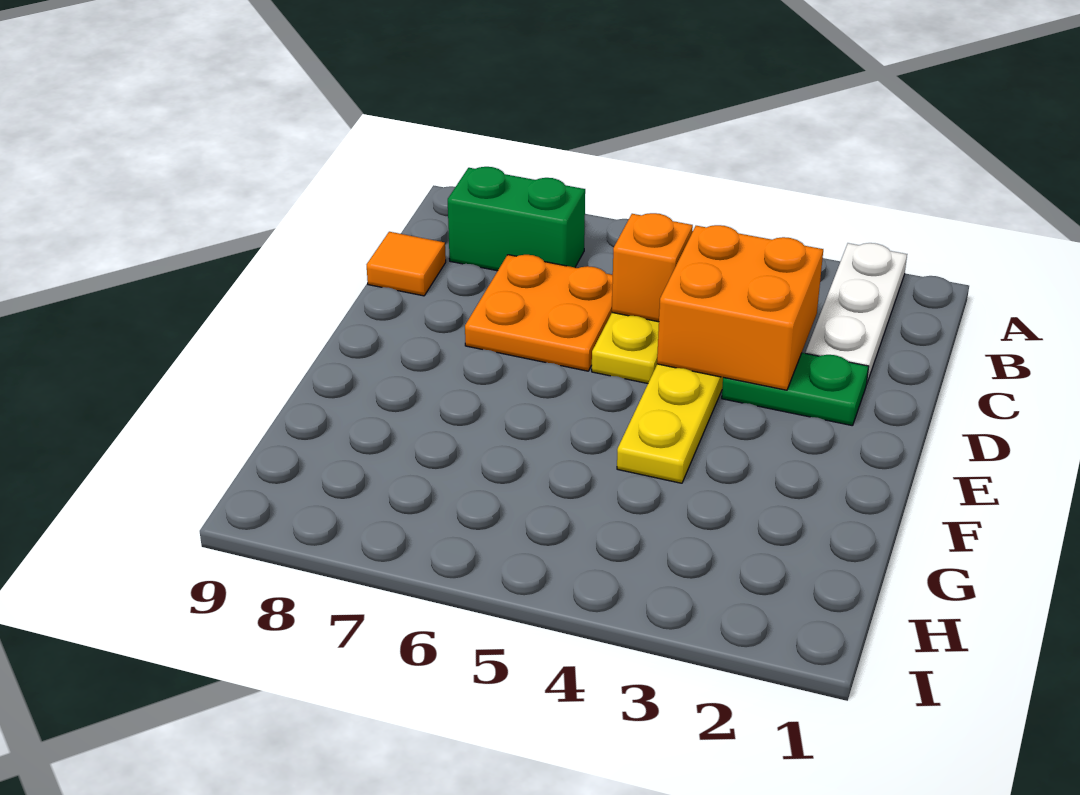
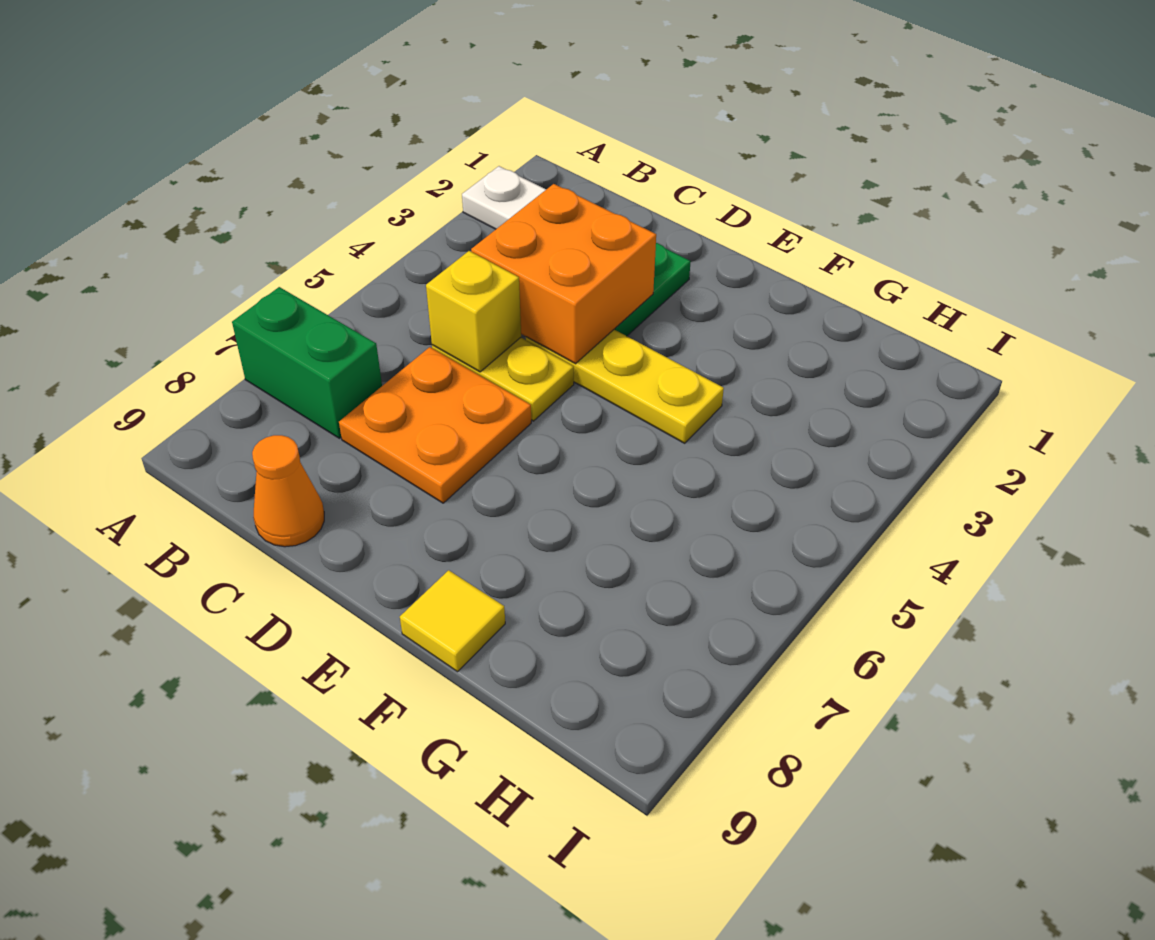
green brick B7:B8 level 1 -> green brick A7:B7 level 1
orange brick C5 level 2 -> yellow brick C5 level 2
orange tile C9 level 1 -> orange cone C9 level 1
none -> yellow tile F9 level 1

